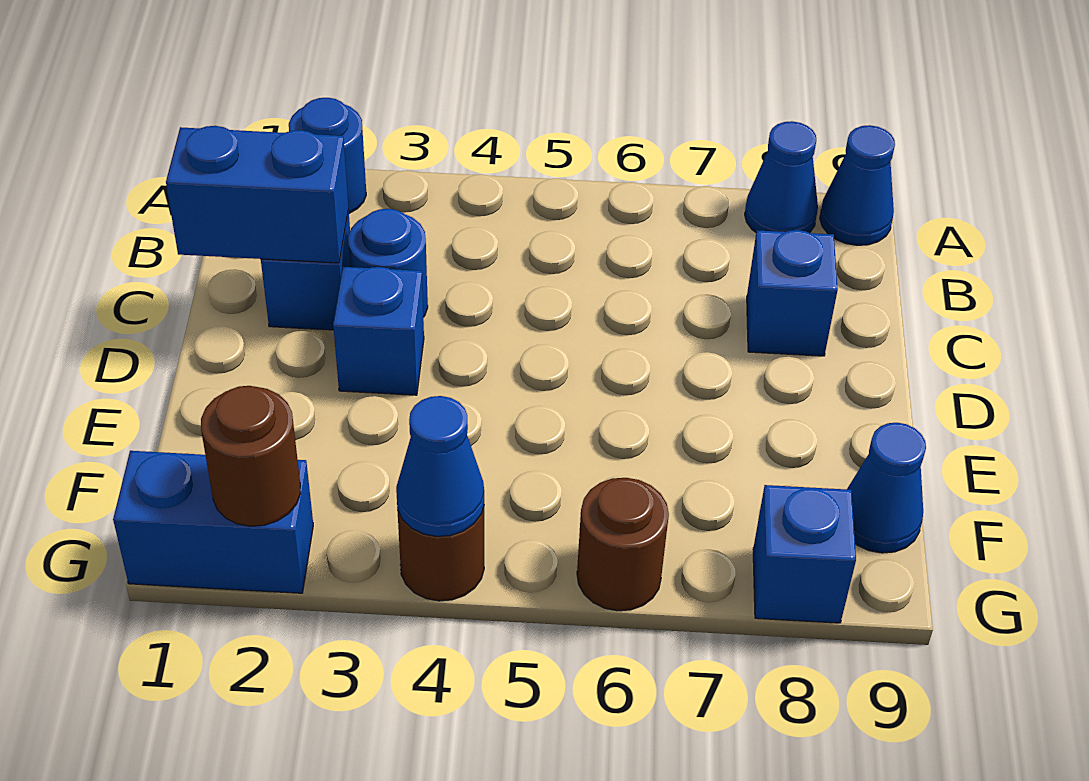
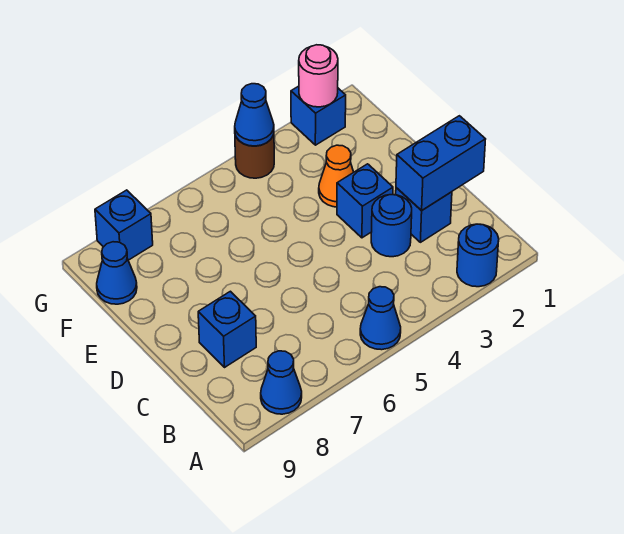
blue cone A9 level 1 -> blue cone A5 level 1
none -> orange cone E3 level 1
blue brick G1:G2 level 1 -> blue brick G2 level 1
brown round brick G2 level 2 -> pink round brick G2 level 2
brown round brick G6 level 1 -> none

